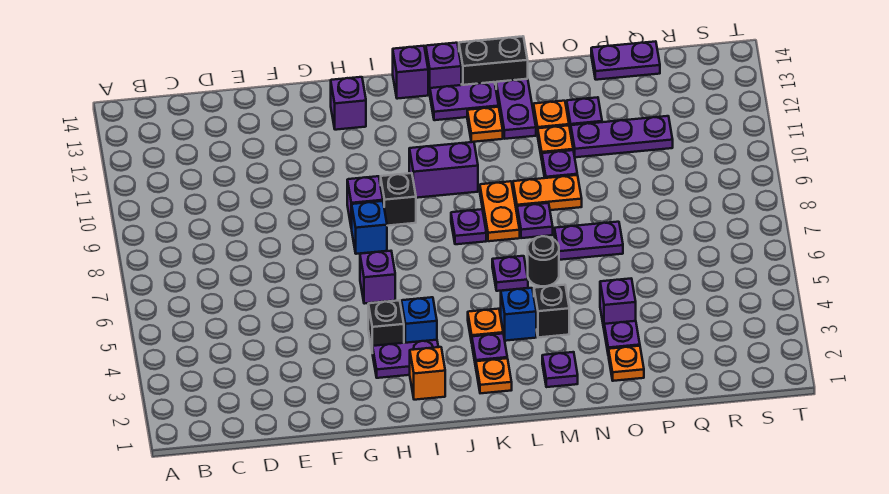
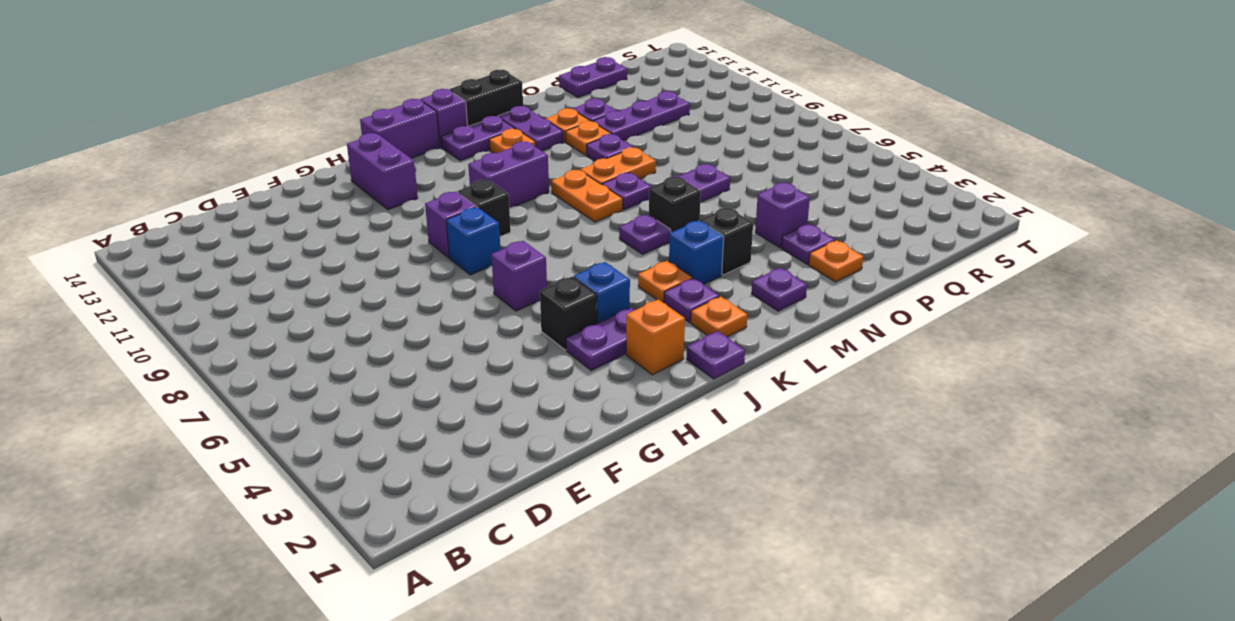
purple brick H13 level 1 -> purple brick H12:H13 level 1
purple brick J14 level 1 -> purple brick I14:J14 level 1
purple plate K8 level 1 -> purple plate J1 level 1
black round brick M6 level 1 -> black brick M6 level 1

